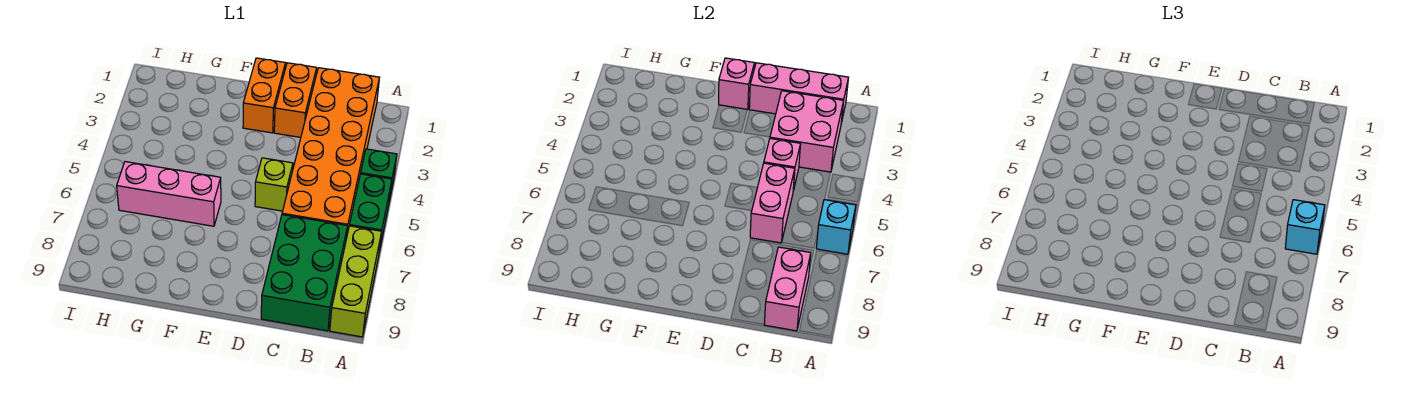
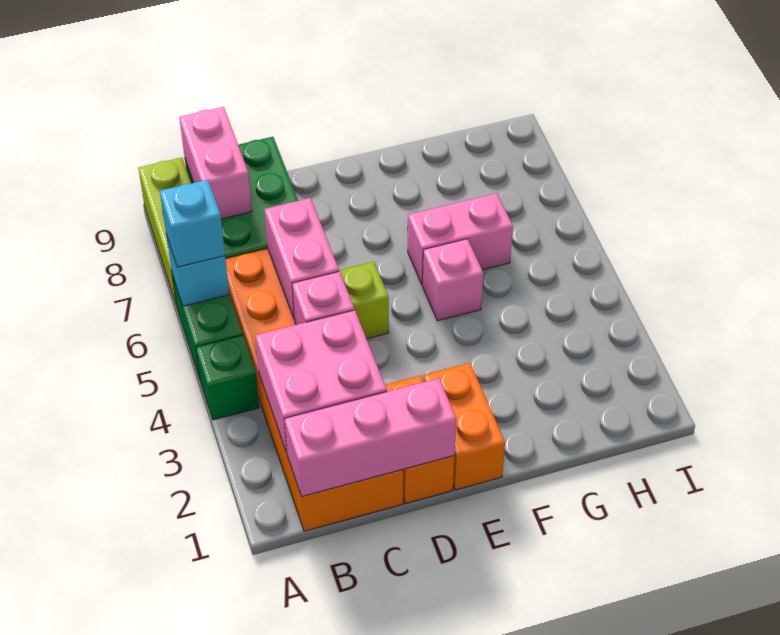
pink brick E1 level 2 -> pink brick F5 level 1
pink brick F6:H6 level 1 -> pink brick F6:G6 level 1

